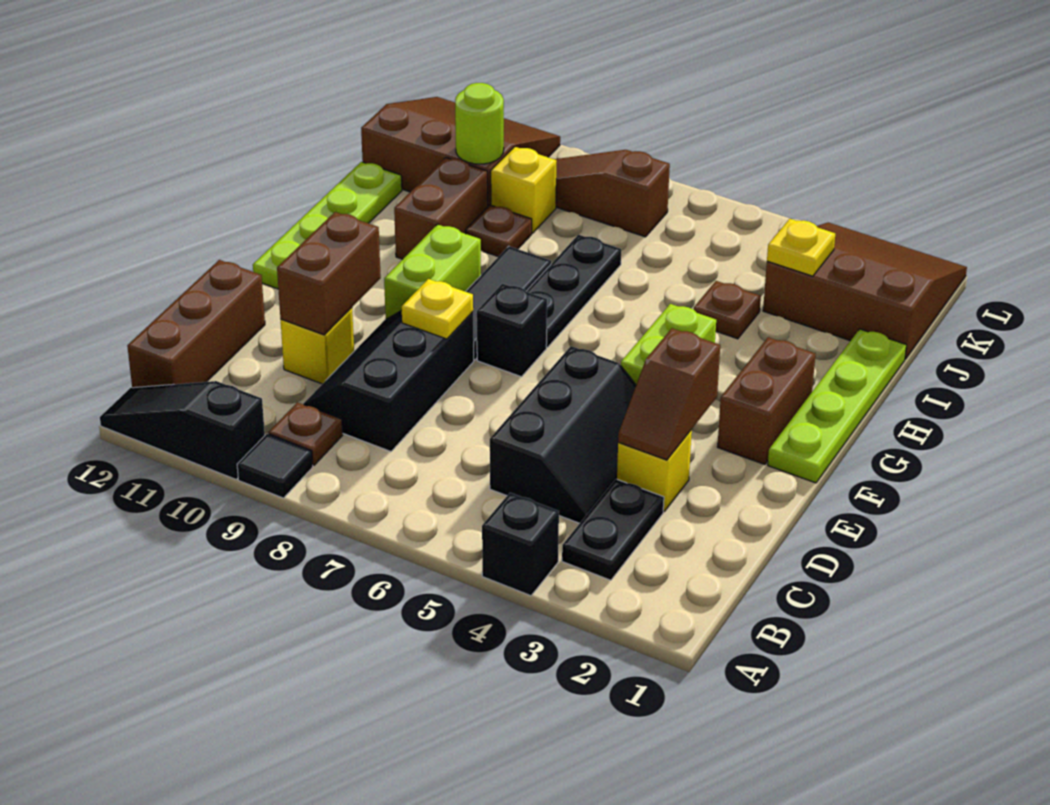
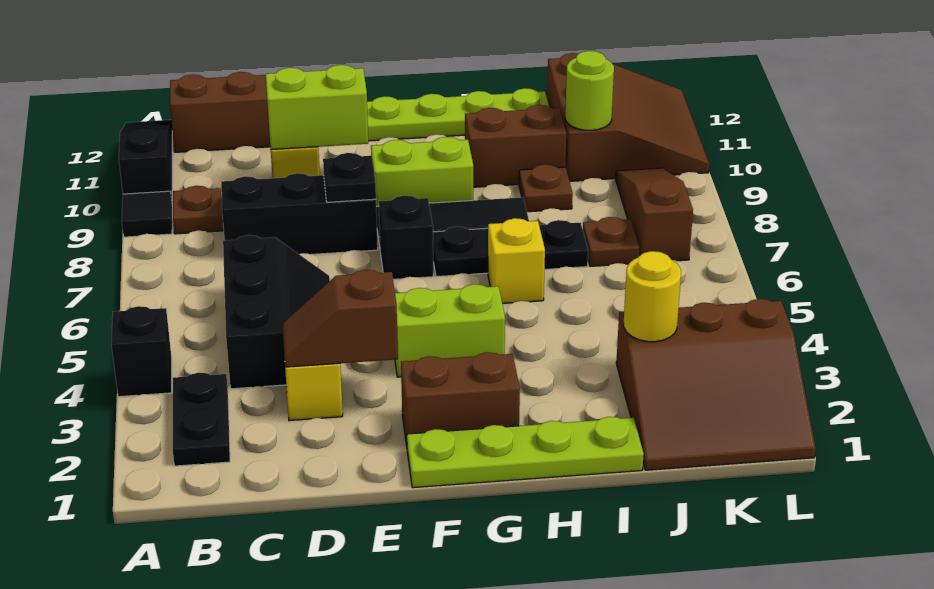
black plate B3:C3 level 1 -> black plate B2:B3 level 1
black slope C4:E5 level 1 top 5 -> black slope C4:D6 level 1 top C
brown brick D10:E10 level 2 -> lime brick D10:E10 level 2
yellow plate E8 level 2 -> black plate E8 level 2
brown plate I4 level 1 -> brown plate J7 level 1
brown slope J1:L3 level 1 top J -> brown slope J1:L3 level 1 top 3
yellow plate J3 level 2 -> yellow round brick J3 level 2
yellow brick J9 level 1 -> yellow brick H6 level 1

